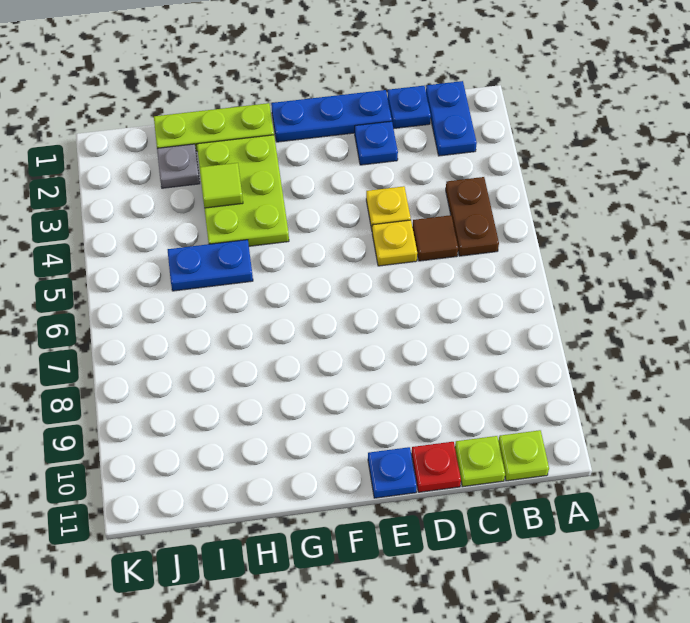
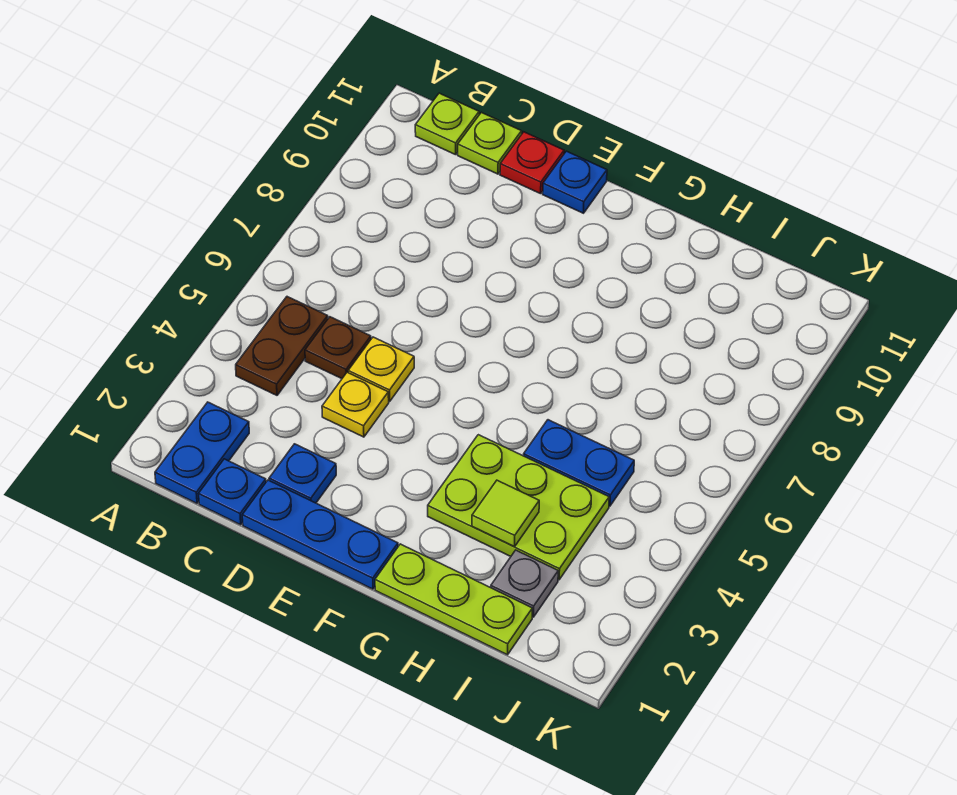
brown tile C5 level 1 -> brown plate C5 level 1
lime plate G2:H4 level 1 -> lime plate G3:I4 level 1

